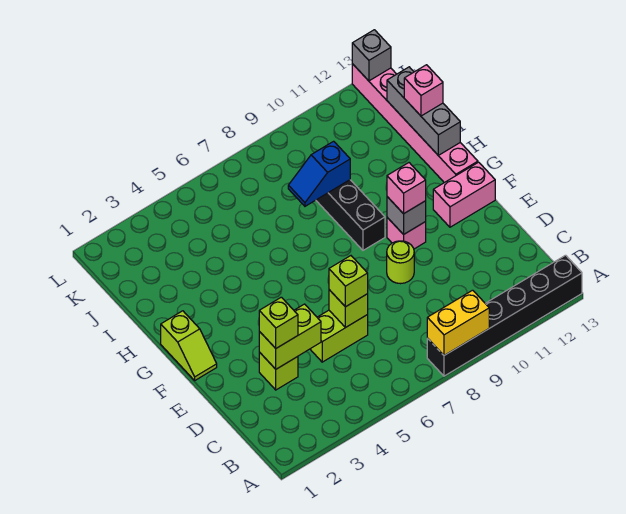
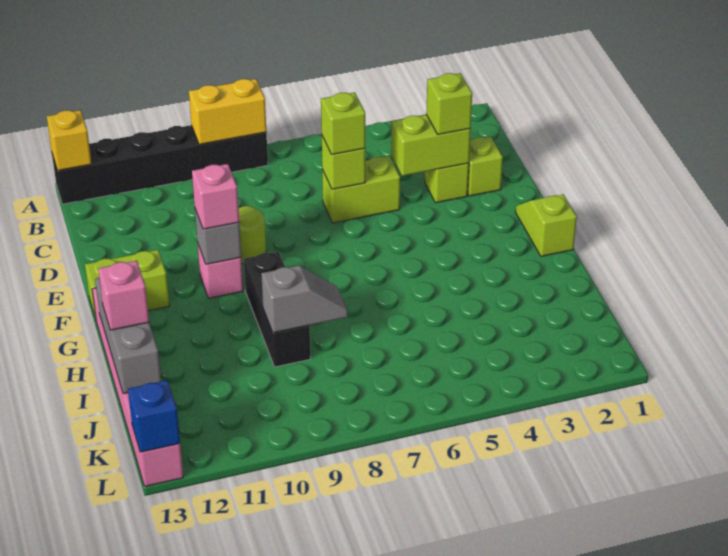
none -> yellow brick A13 level 2
none -> lime brick D2 level 1
pink brick F12:F13 level 1 -> lime brick F12:F13 level 1
blue slope I8:I9 level 2 top 9 -> grey slope I8:I9 level 2 top 9
grey brick L13 level 2 -> blue brick L13 level 2

